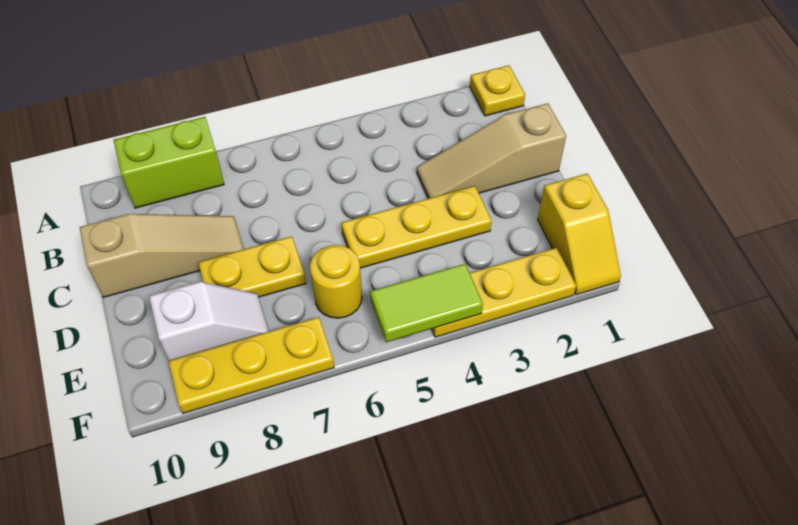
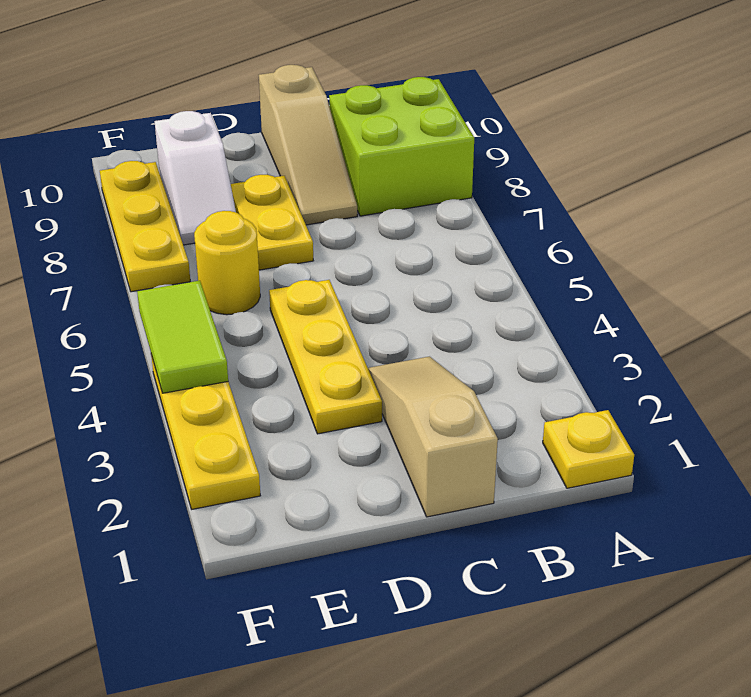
lime brick A8:A9 level 1 -> lime brick A8:B9 level 1
yellow slope E1:F1 level 1 top E -> none

